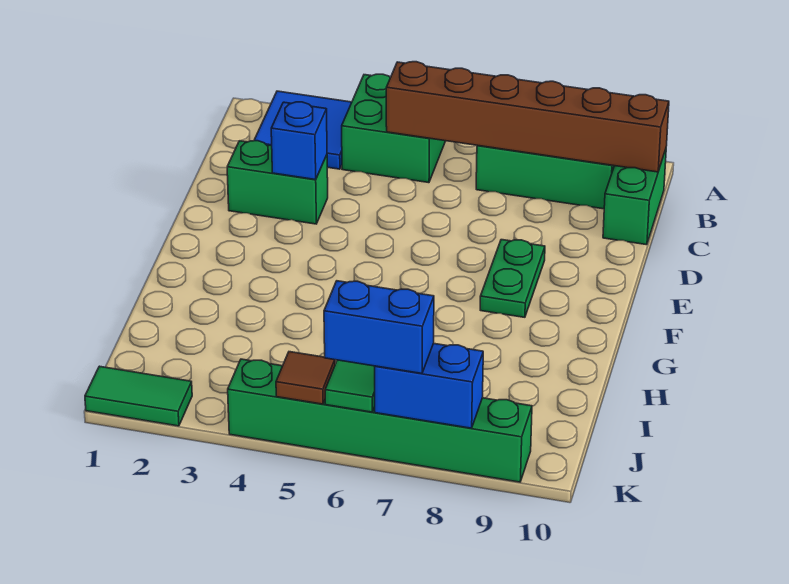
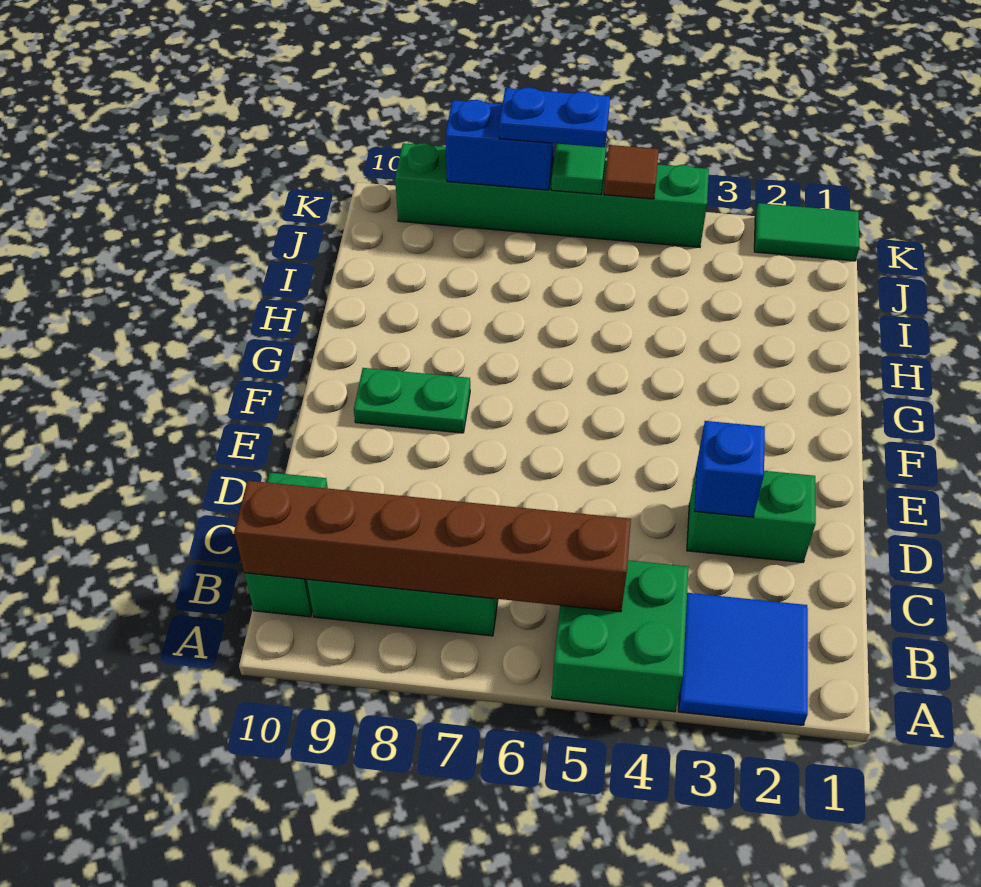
green plate E8:F8 level 1 -> green plate F8:F9 level 1
blue brick K6:K7 level 3 -> blue plate K6:K7 level 3

